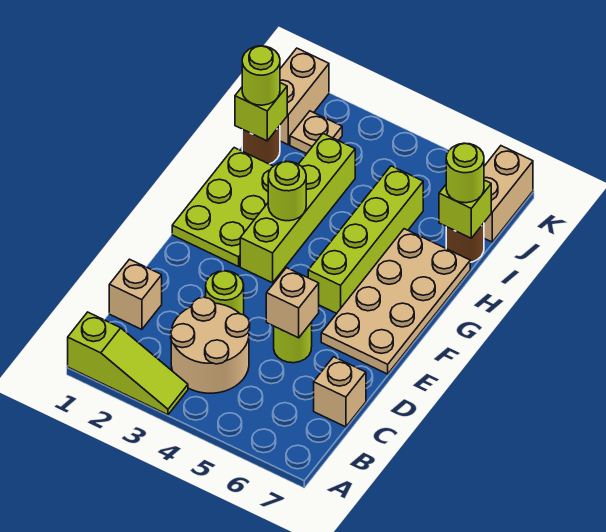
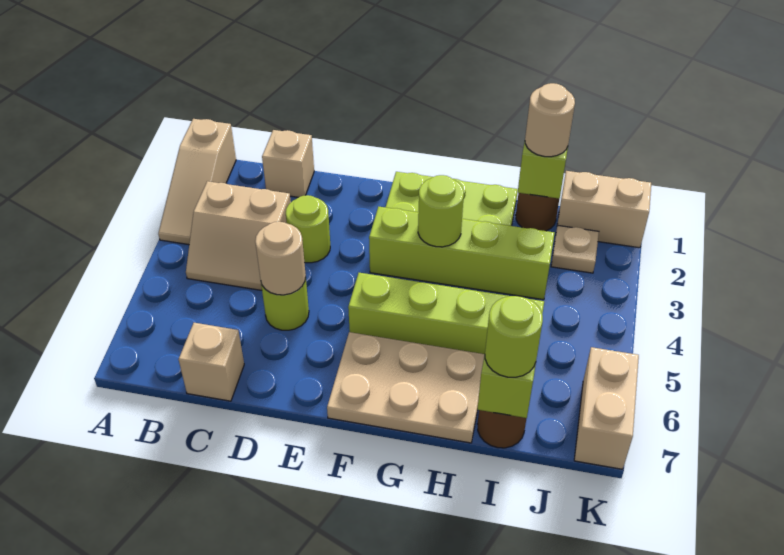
lime slope A1:A3 level 1 top 1 -> tan slope A1:A3 level 1 top 1
tan round brick B3:C4 level 1 -> tan slope B3:C4 level 1 top 3
tan brick D5 level 2 -> tan round brick D5 level 2
tan plate E6:H7 level 1 -> tan plate F6:H7 level 1
lime round brick I1 level 3 -> tan round brick I1 level 3
tan brick J7:K7 level 1 -> tan brick K6:K7 level 1

